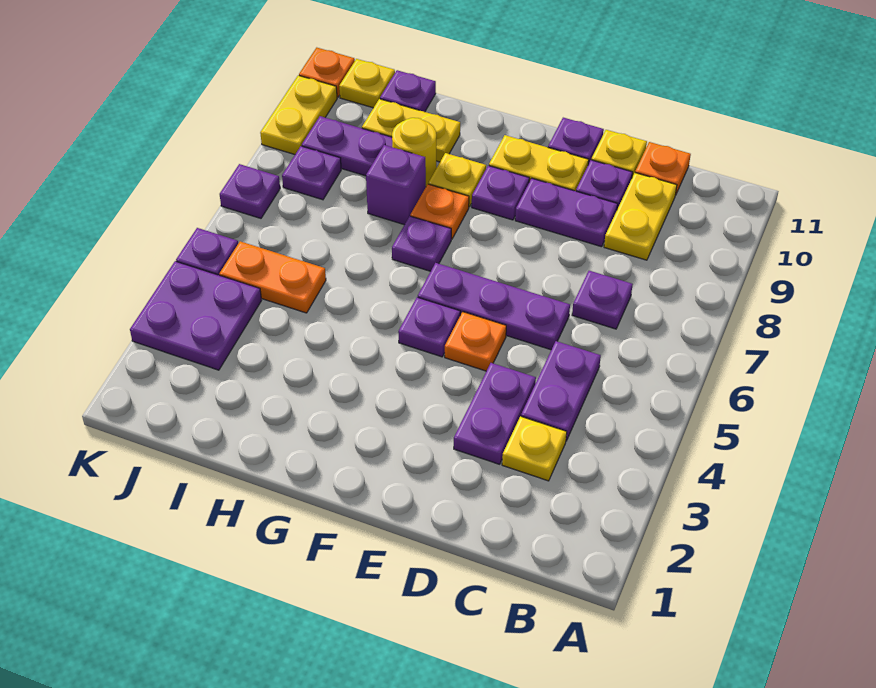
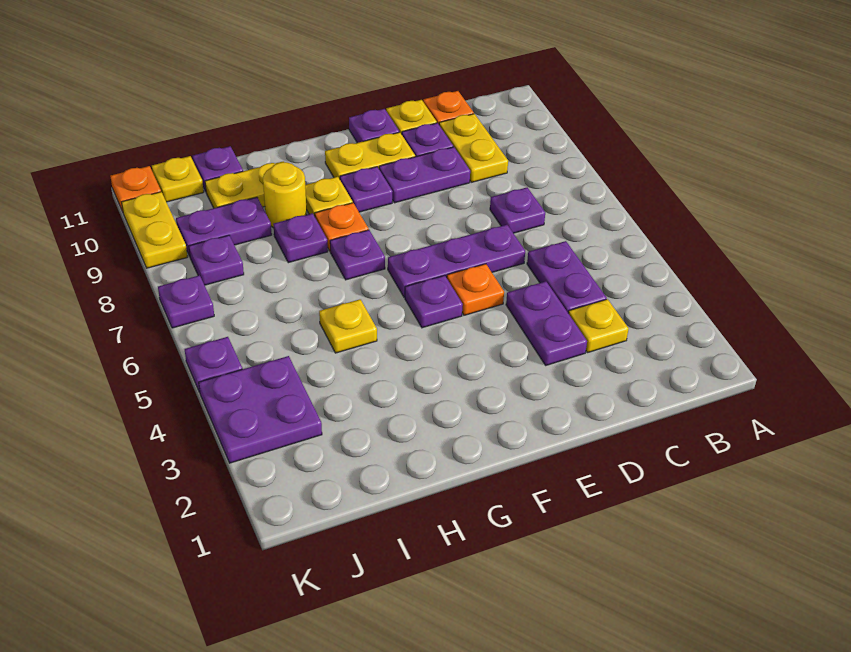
none -> yellow plate H5 level 1
purple brick H8 level 1 -> purple plate H8 level 1
orange plate I5:J5 level 1 -> none

